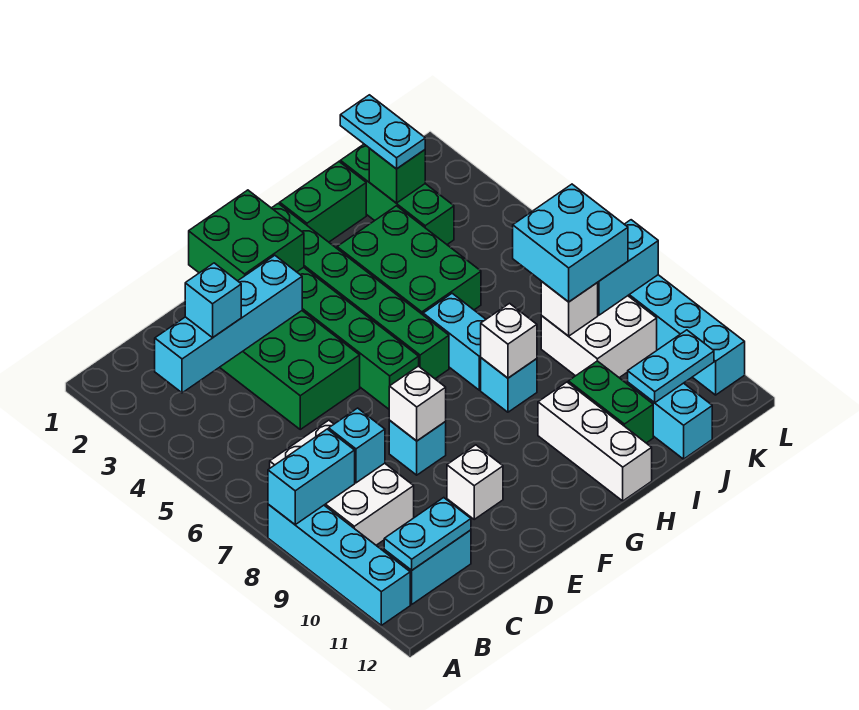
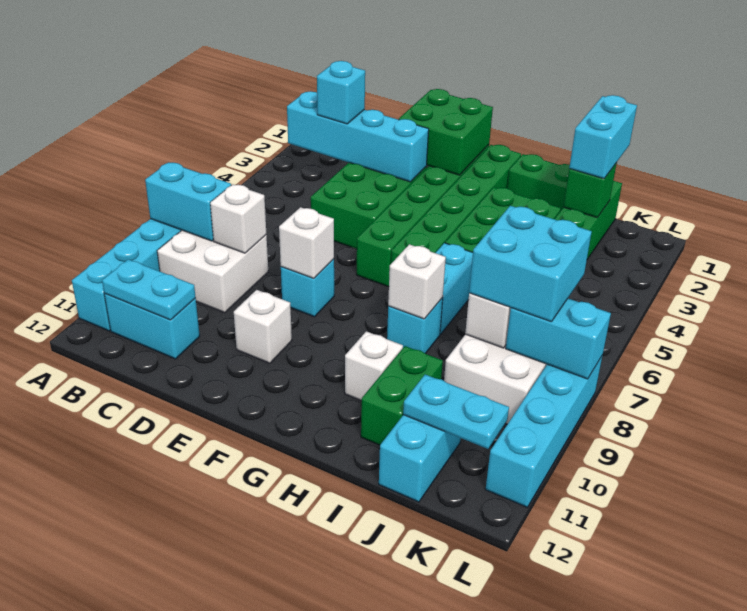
white brick B7:C9 level 1 -> white brick B8:C9 level 1
cyan brick C8 level 2 -> white brick C8 level 2
white brick H10:H12 level 1 -> white brick H10 level 1
cyan plate J1:J2 level 3 -> cyan brick J1:J2 level 3

